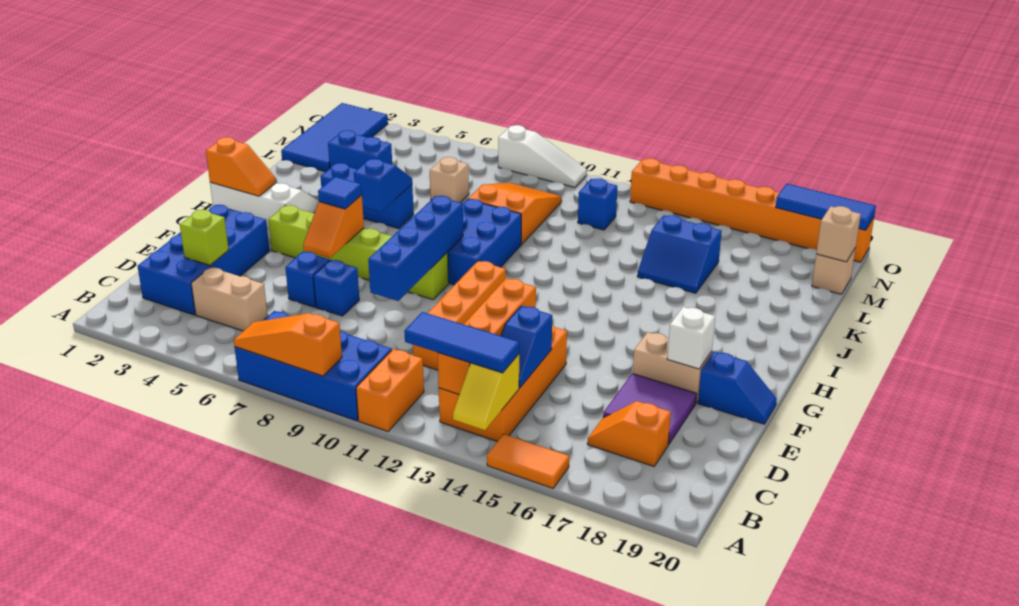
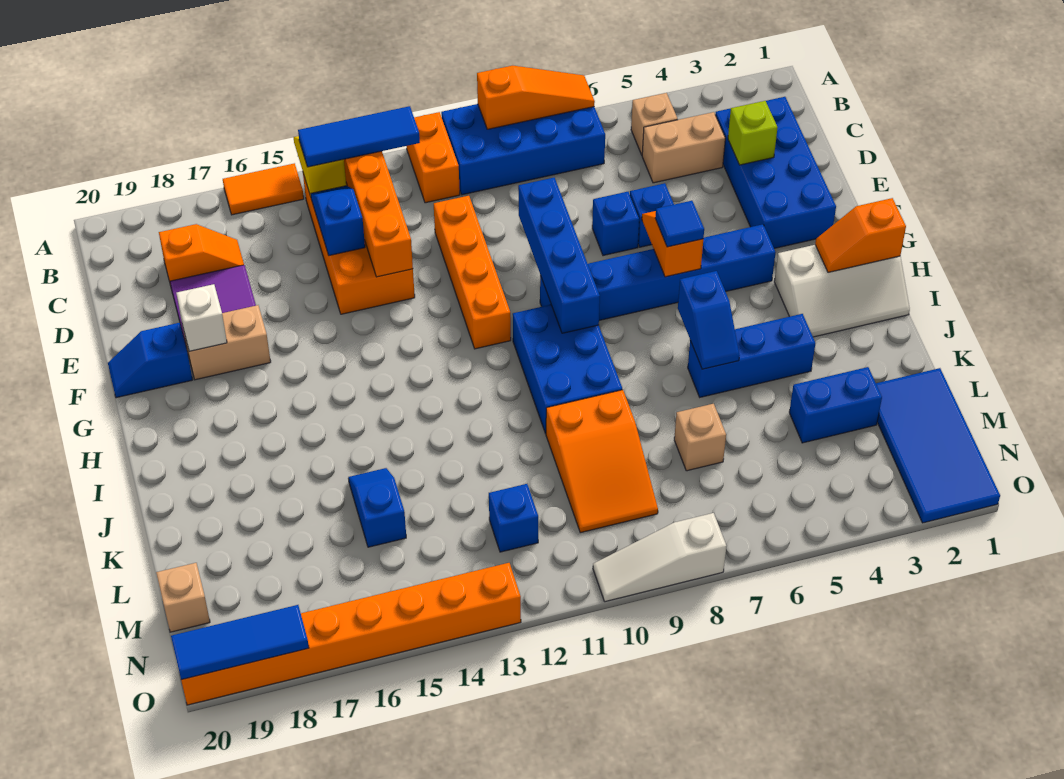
lime brick G4:G9 level 1 -> blue brick G4:G9 level 1
blue slope K15:L16 level 1 top L -> blue slope K15:L15 level 1 top L
tan brick M20 level 2 -> tan brick B5 level 1

